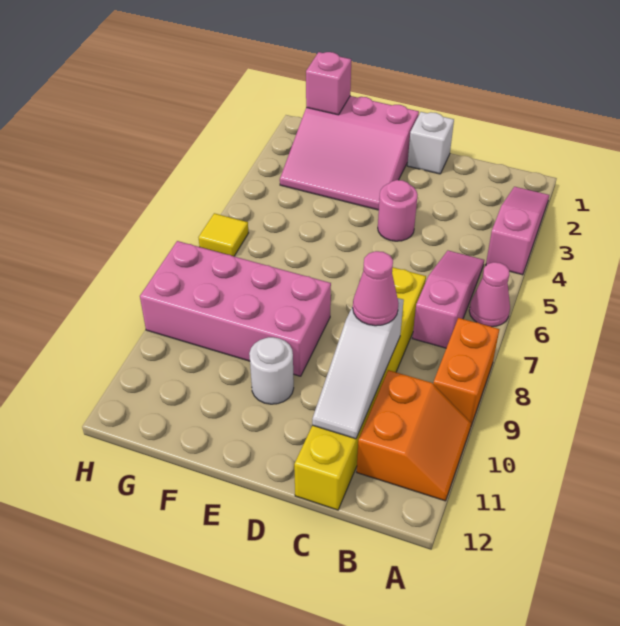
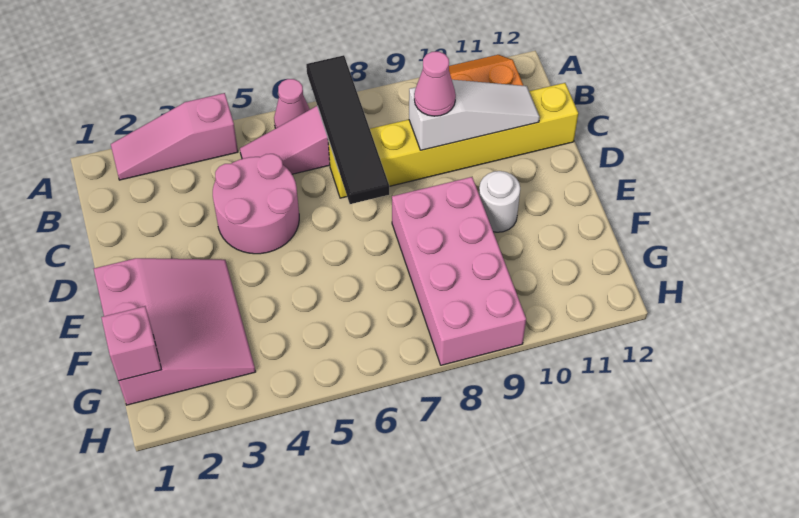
none -> black tile A7:D7 level 2
orange brick A8:A9 level 1 -> none
white brick D1 level 1 -> none
pink round brick D4 level 1 -> pink round brick C4:D5 level 1
yellow tile H6 level 1 -> none

